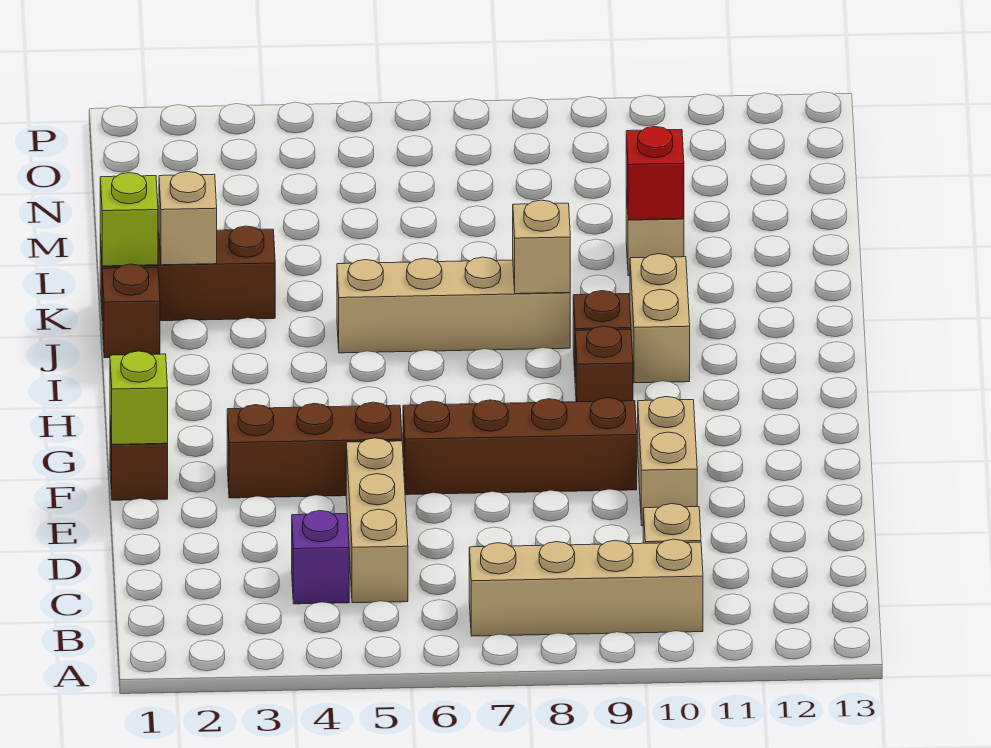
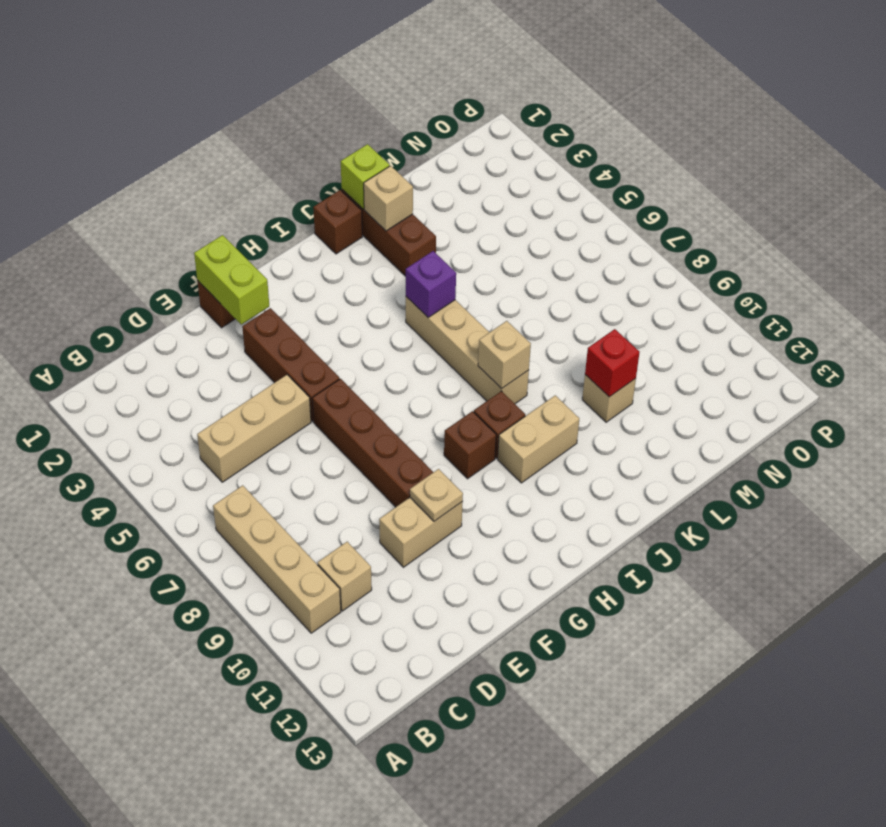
purple brick C4 level 1 -> purple brick J5 level 2
lime brick F1 level 2 -> lime brick F1:F2 level 2
none -> tan plate F10 level 2

